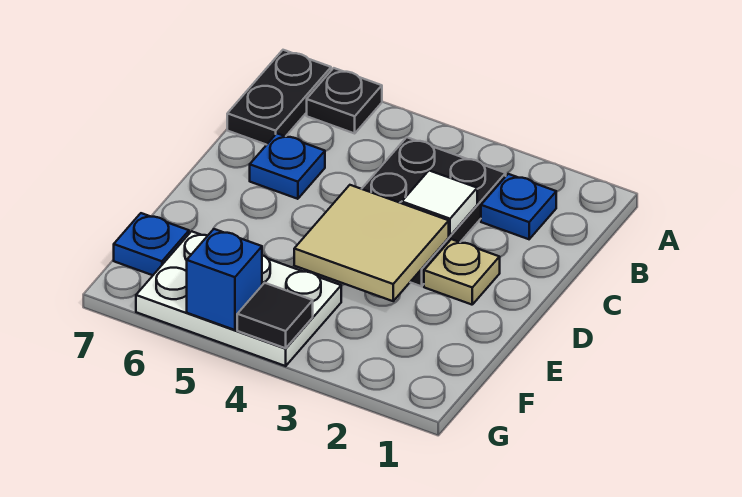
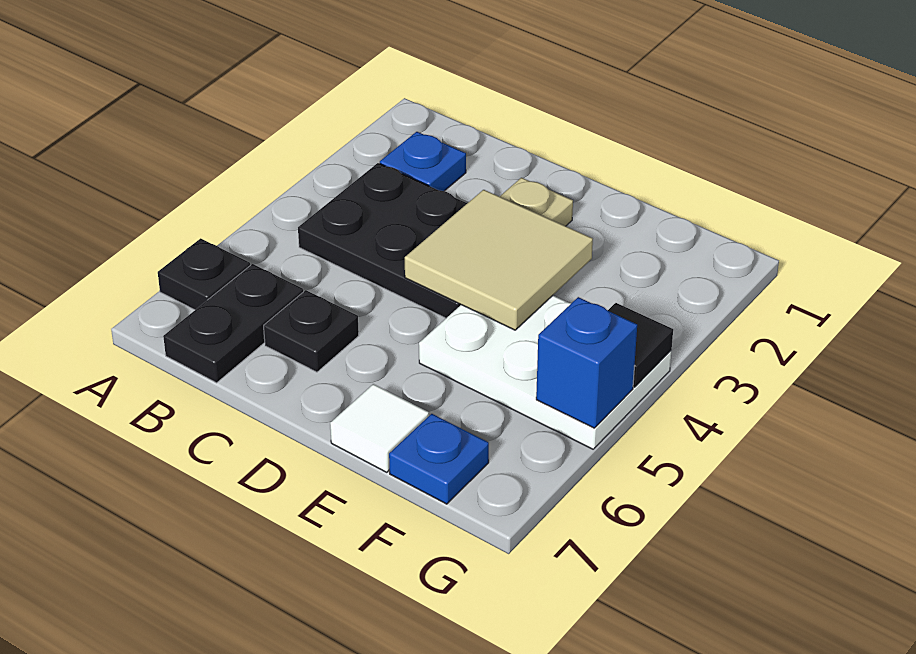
black plate A7:B7 level 1 -> black plate B6:B7 level 1
white tile C3 level 2 -> white tile E7 level 1
blue plate C6 level 1 -> black plate C6 level 1
white plate F4:G6 level 1 -> white plate E4:G5 level 1

